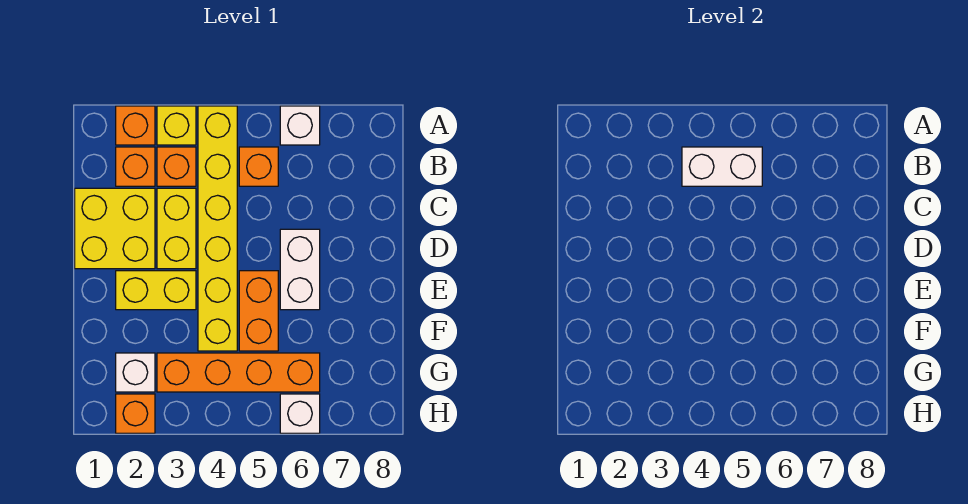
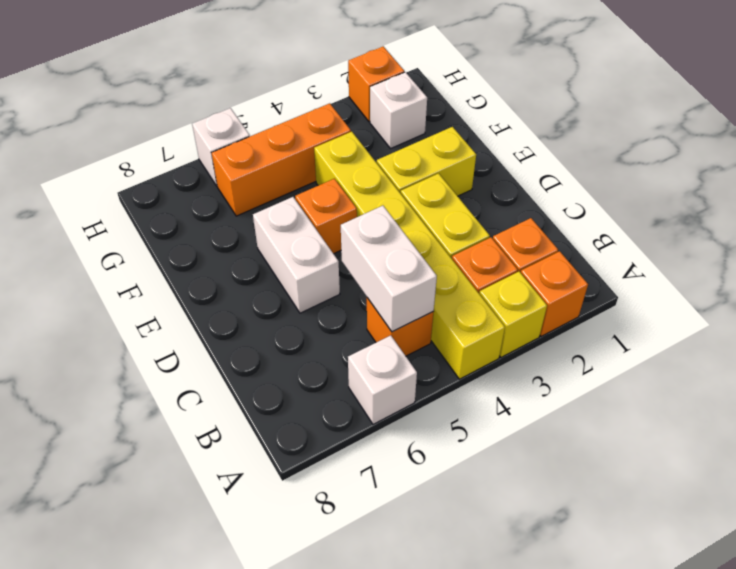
white brick B4:B5 level 2 -> white brick B5:C5 level 2
yellow brick C1:D2 level 1 -> none
orange brick E5:F5 level 1 -> orange brick E5 level 1
orange brick G3:G6 level 1 -> orange brick G4:G6 level 1

